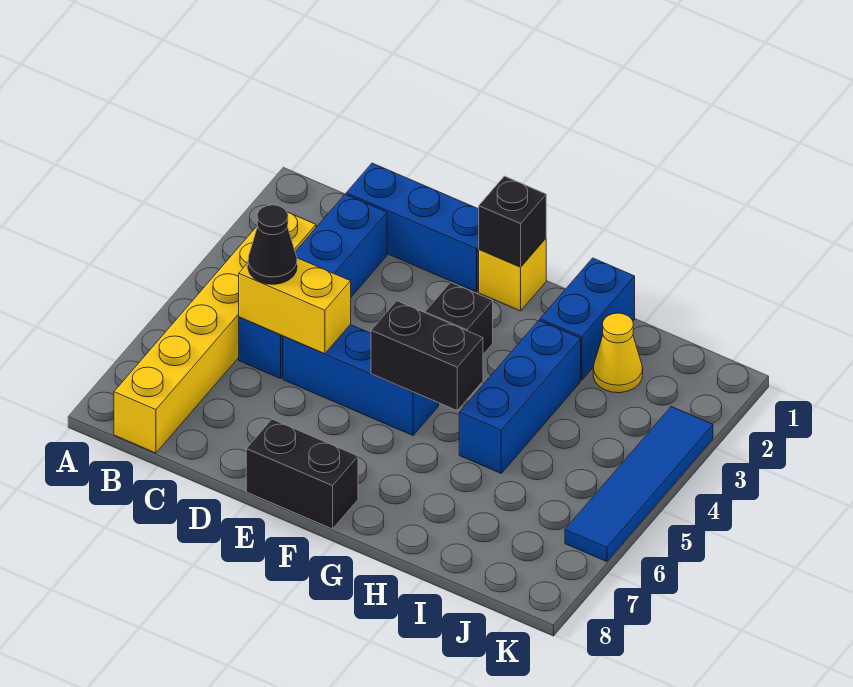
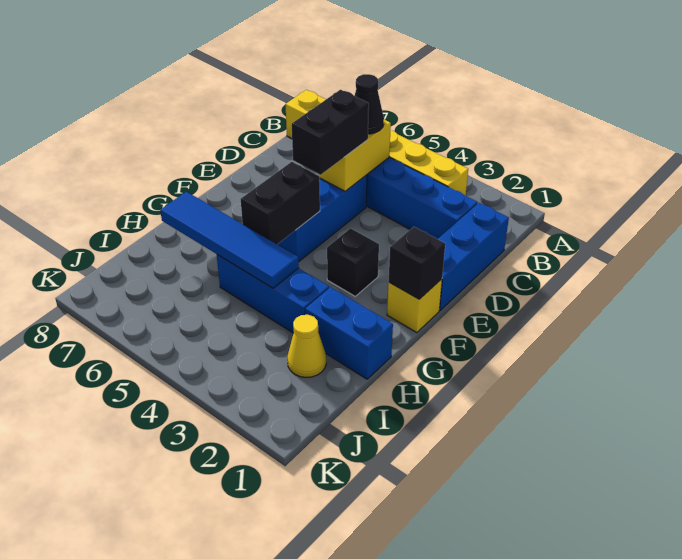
black brick E8:F8 level 1 -> black brick D5:E5 level 3
blue tile K3:K6 level 1 -> blue tile H4:H7 level 2

